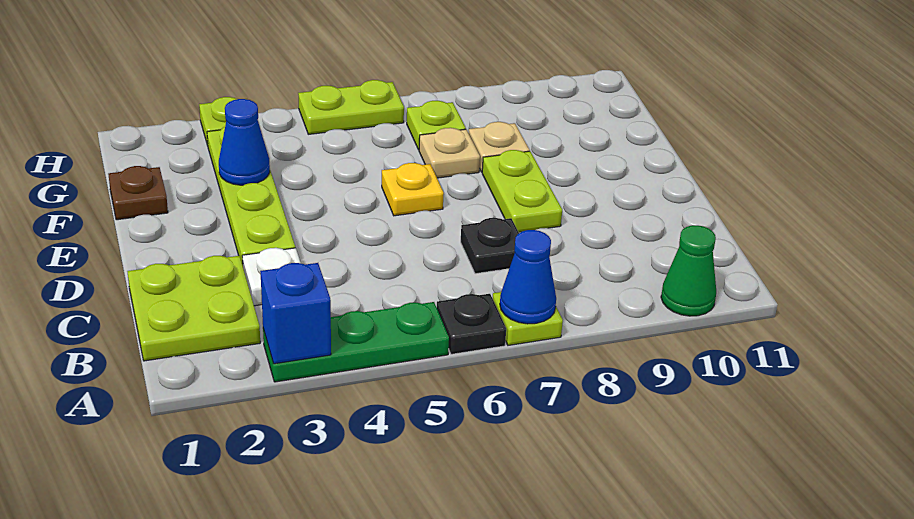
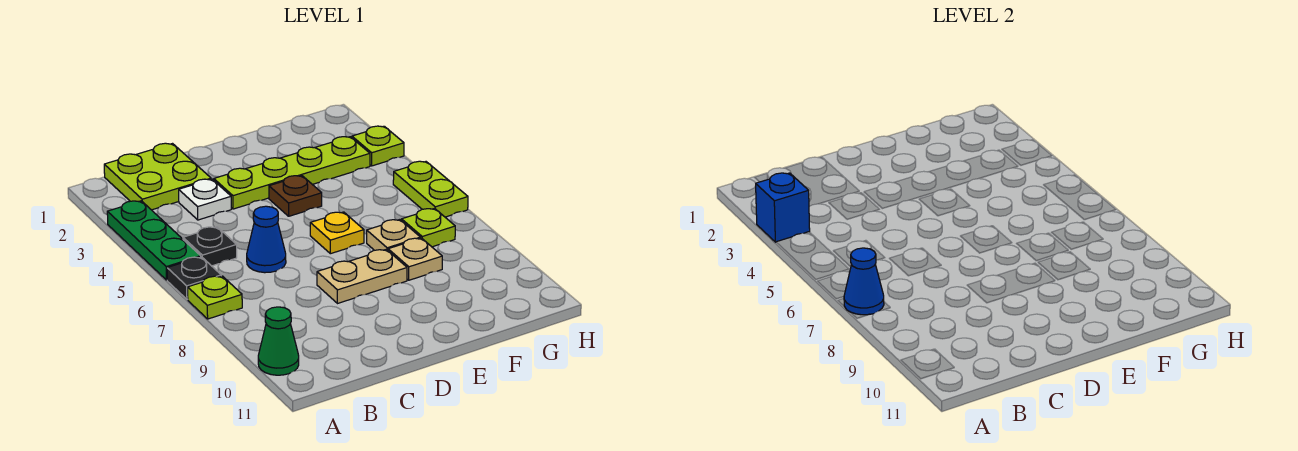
black plate C7 level 1 -> black plate B5 level 1
lime plate D8:E8 level 1 -> tan plate D8:E8 level 1
brown plate F1 level 1 -> brown plate E4 level 1
blue cone F3 level 2 -> blue cone C6 level 1

